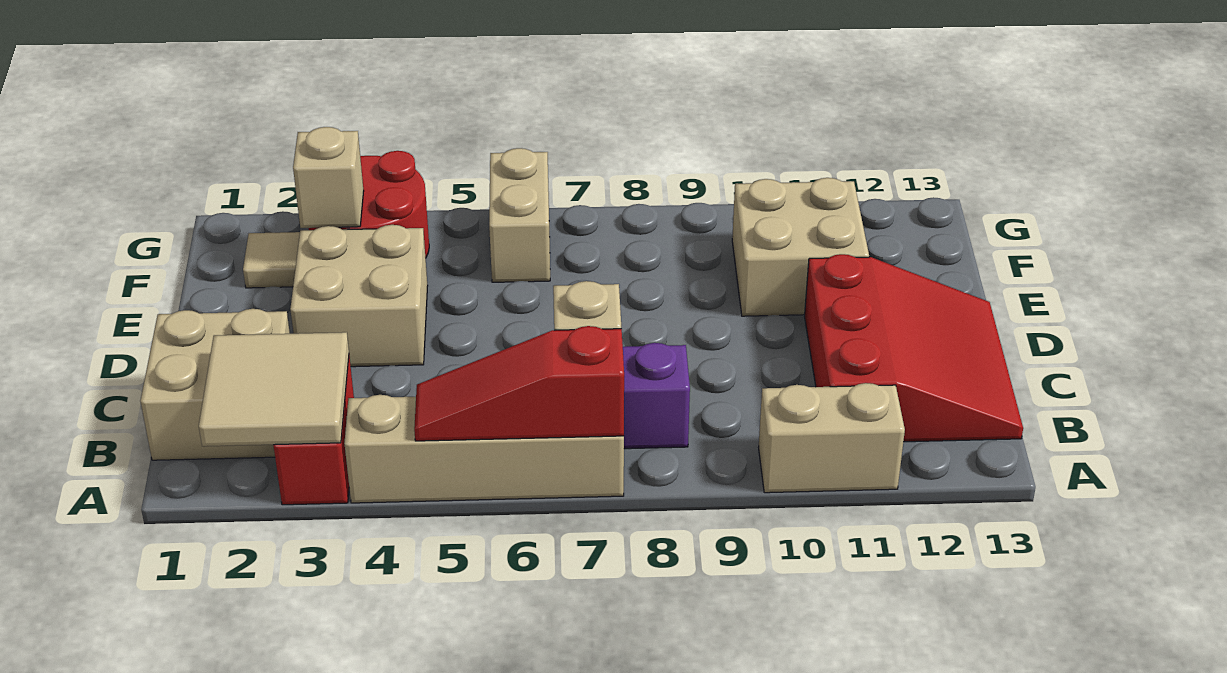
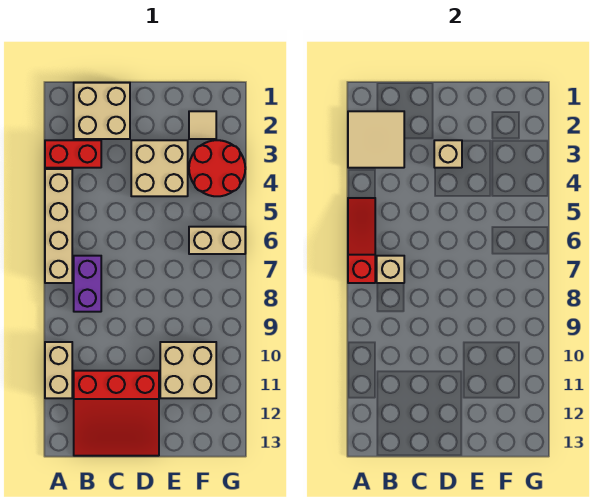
tan brick F3 level 2 -> tan brick D3 level 2

